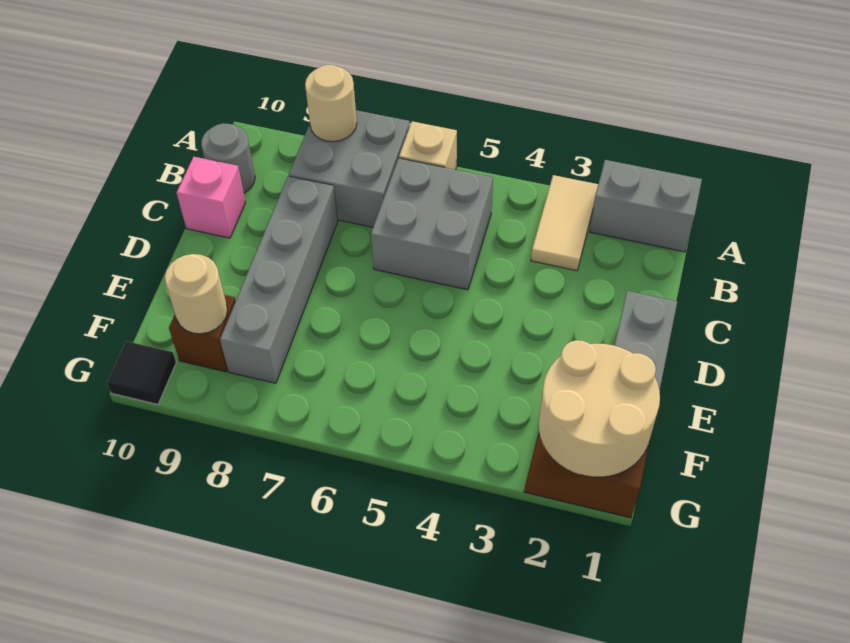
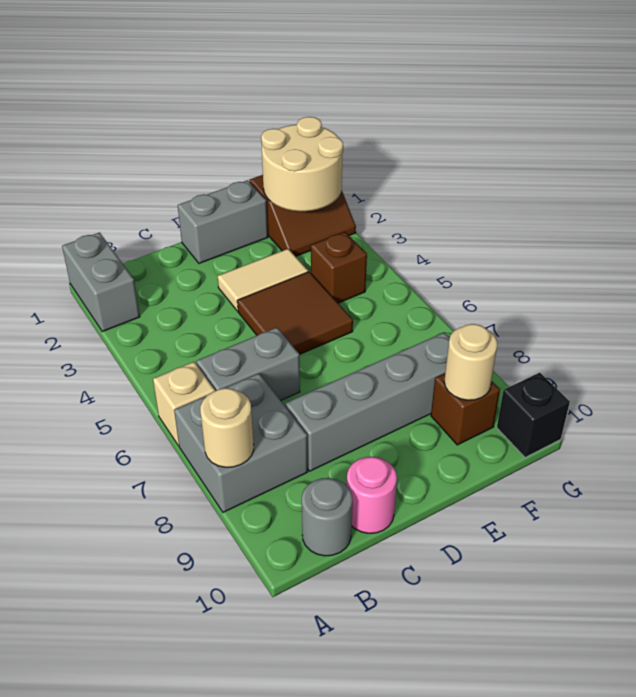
tan tile A3:B3 level 1 -> tan tile D3:E3 level 1
grey brick B5:C6 level 1 -> grey brick B6:C6 level 1
pink brick C10 level 1 -> pink round brick C10 level 1
none -> brown tile D4:E5 level 1
none -> brown brick F4 level 1
black tile G10 level 1 -> black brick G10 level 1

